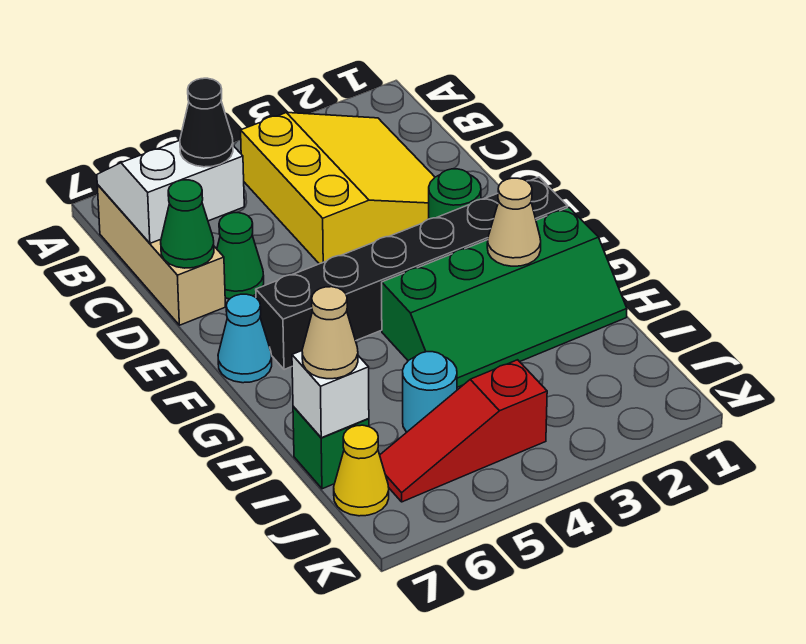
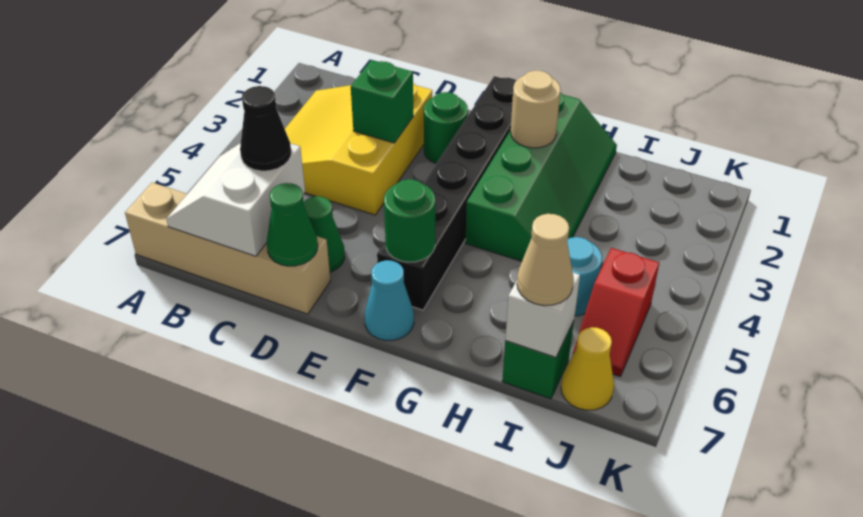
yellow slope B2:D4 level 1 top 4 -> yellow slope B2:D4 level 1 top D
tan brick B7:D7 level 1 -> tan brick A7:D7 level 1
none -> green brick D3 level 2
none -> green round brick F6 level 2
tan cone G2 level 2 -> tan round brick G2 level 2
red slope J4:J6 level 1 top 4 -> red slope J5:J6 level 1 top 5

